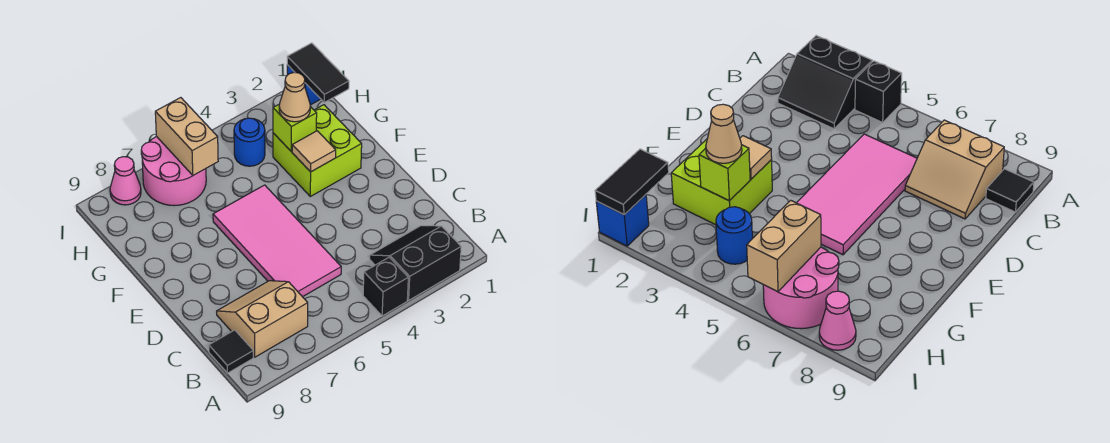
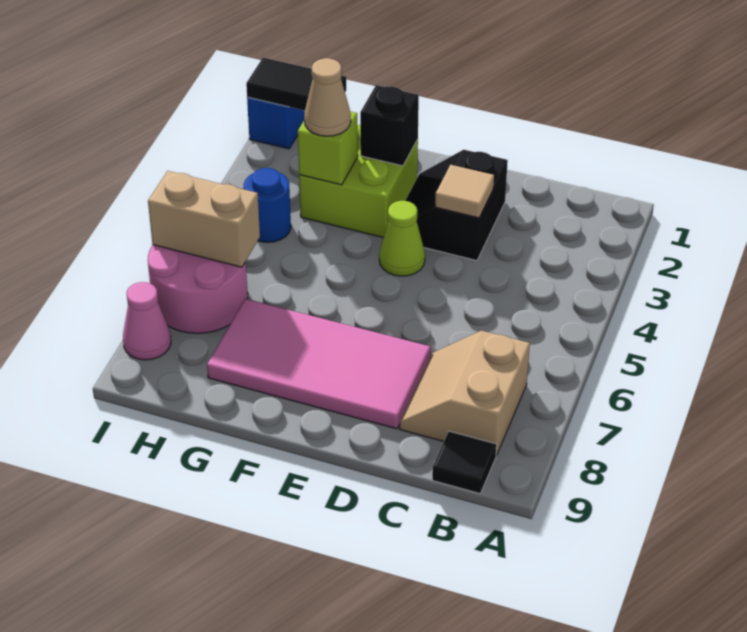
black slope A2:B3 level 1 top A -> black slope D2:E3 level 1 top D
black brick A4 level 1 -> black brick F2 level 2
pink tile C5:F6 level 1 -> pink tile D7:G8 level 1
none -> lime cone E4 level 1
tan tile F3 level 2 -> tan tile D3 level 2

